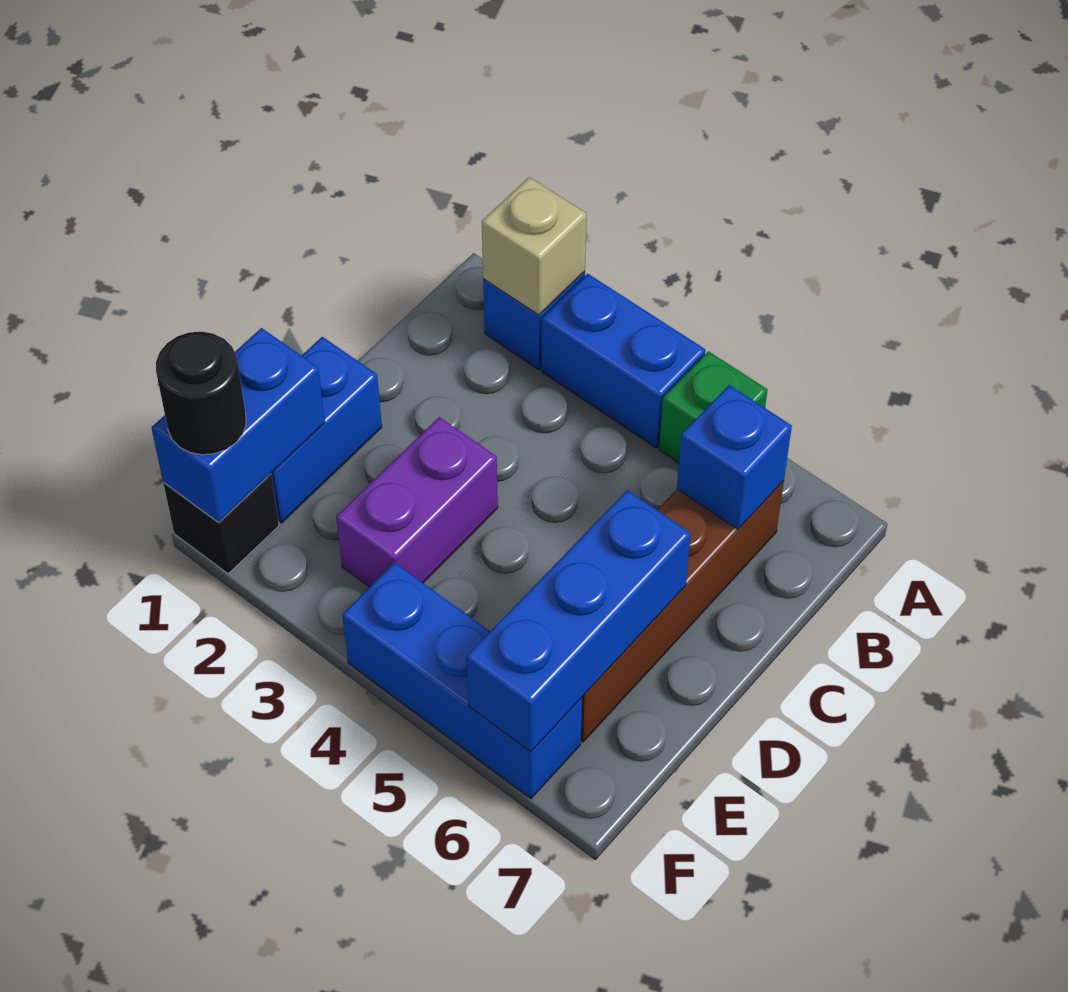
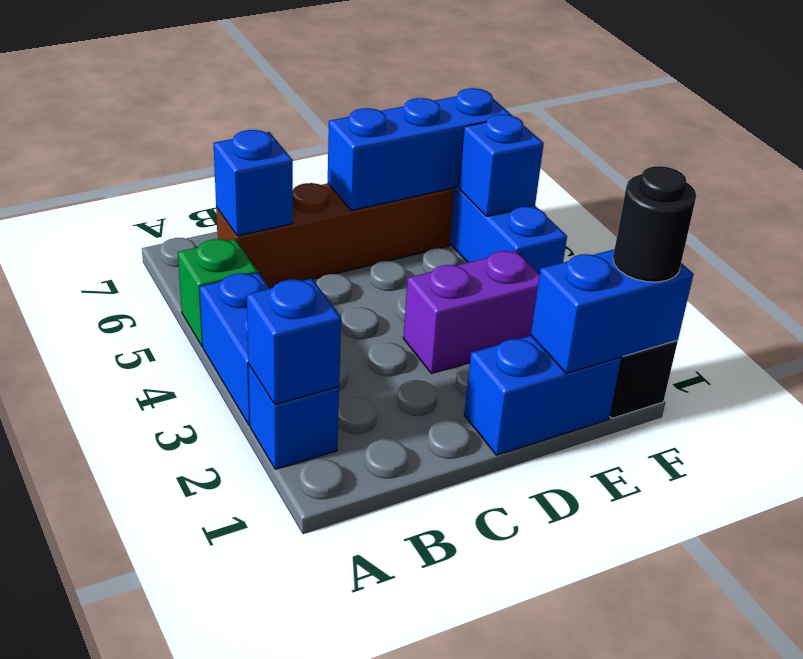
tan brick A2 level 2 -> blue brick A2 level 2
none -> blue brick F5 level 2

